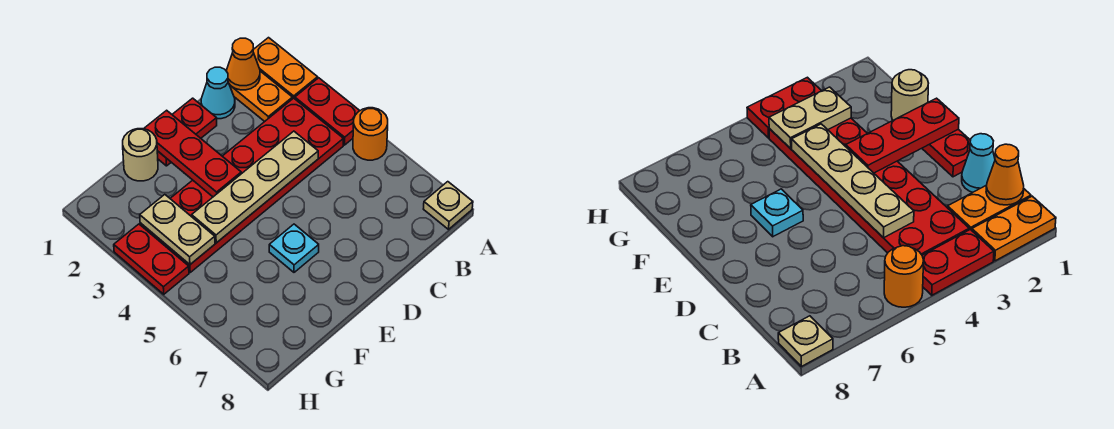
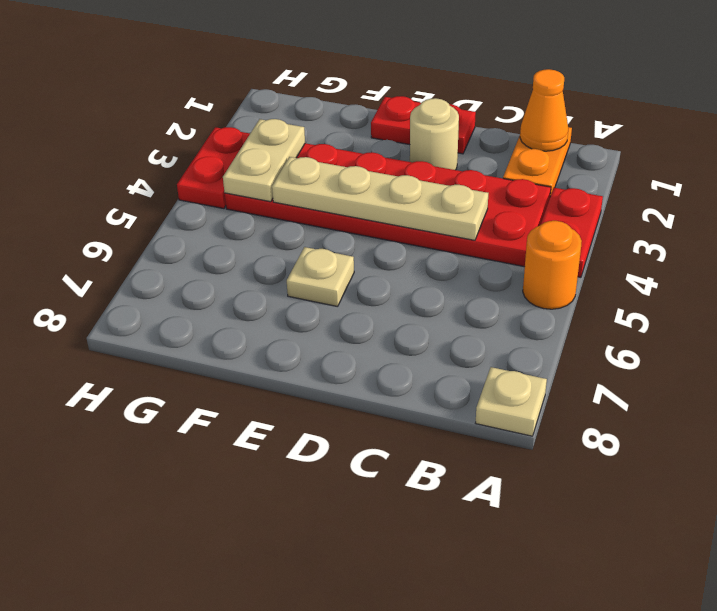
orange plate A1:A2 level 1 -> none
cyan cone C1 level 1 -> none
red plate E1:E3 level 2 -> none
cyan plate E6 level 1 -> tan plate E6 level 1
tan round brick F1 level 1 -> tan round brick D2 level 1

